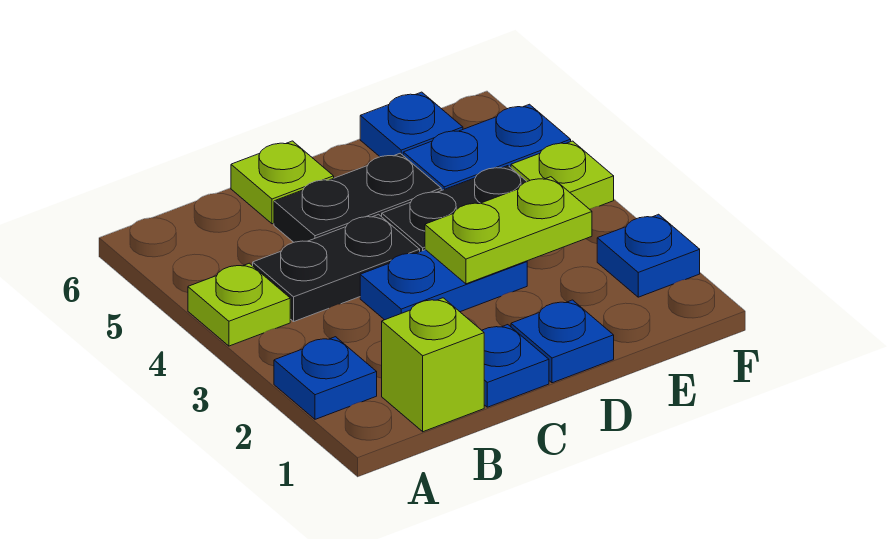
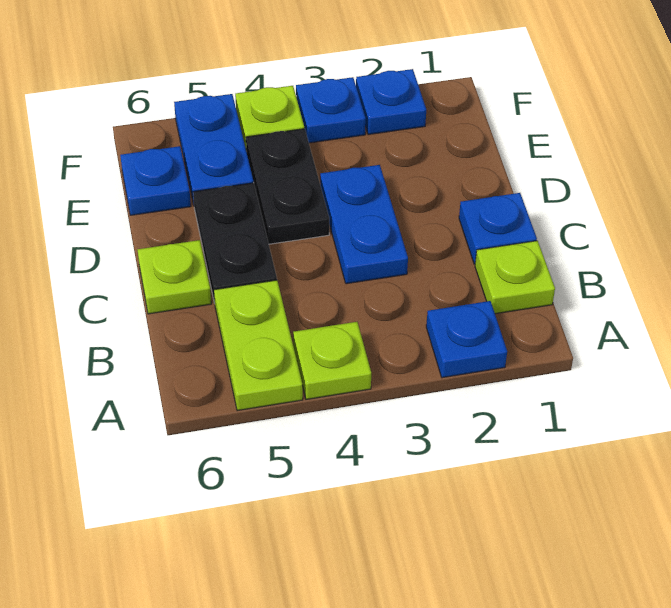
lime brick B1 level 1 -> lime plate B1 level 1
black plate B4:C4 level 1 -> none
blue plate D1 level 1 -> blue plate F3 level 1
lime plate D3:E3 level 2 -> lime plate A5:B5 level 1

